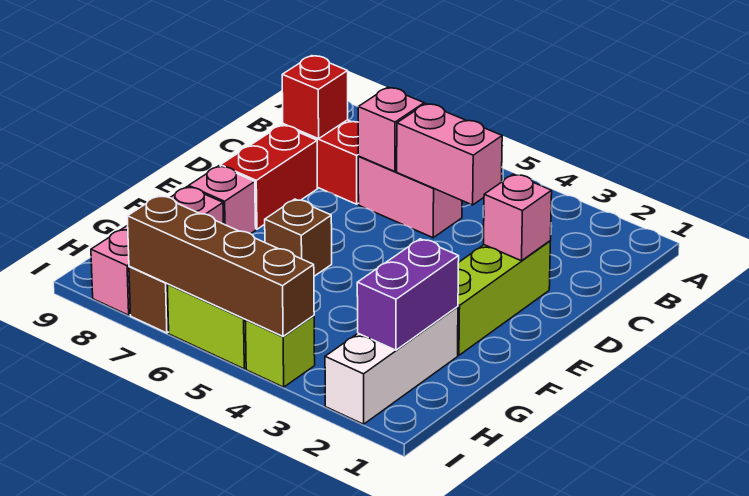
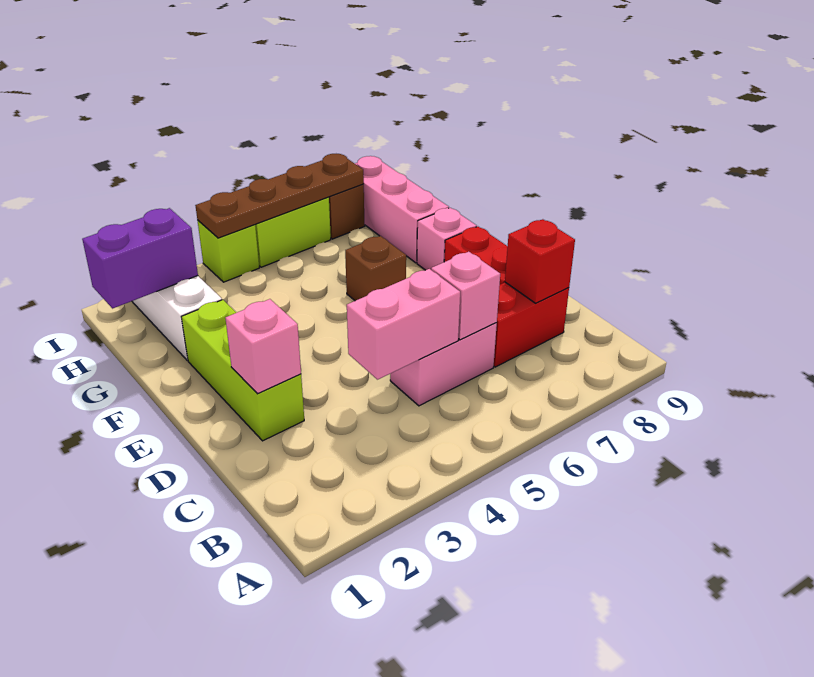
purple brick G2:H2 level 2 -> purple brick H1:H2 level 2
brown brick I4:I7 level 2 -> brown plate I4:I7 level 2

